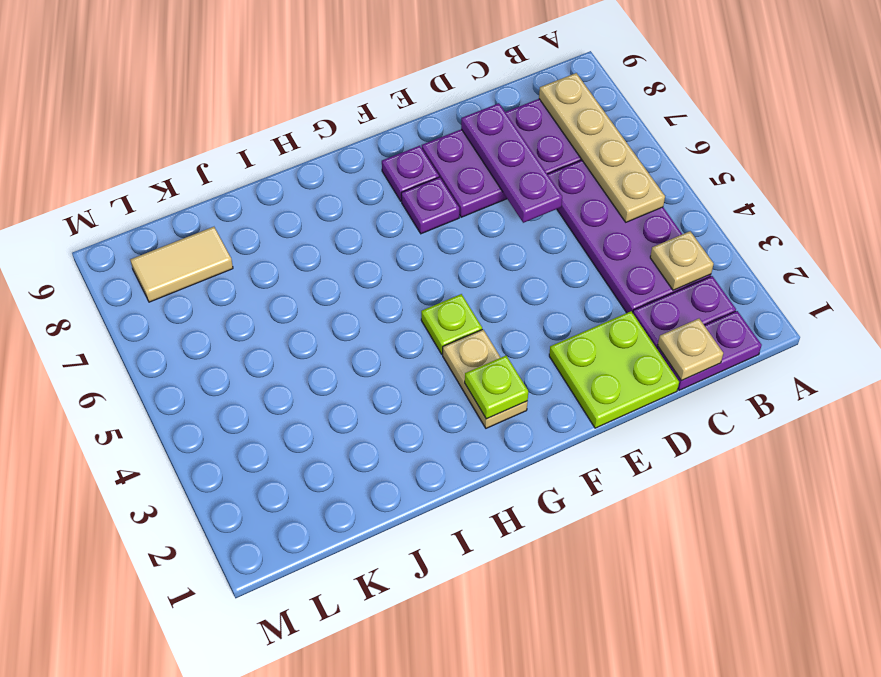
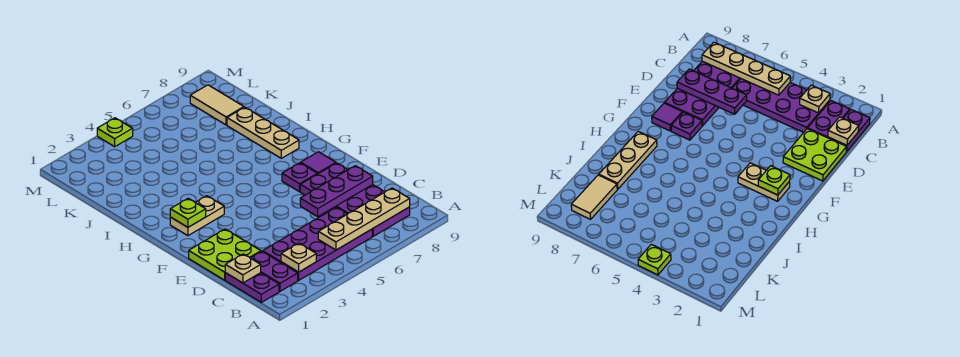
purple plate F8 level 1 -> purple tile F8 level 1
lime plate G4 level 1 -> lime plate M4 level 1
none -> tan plate H8:J8 level 1

